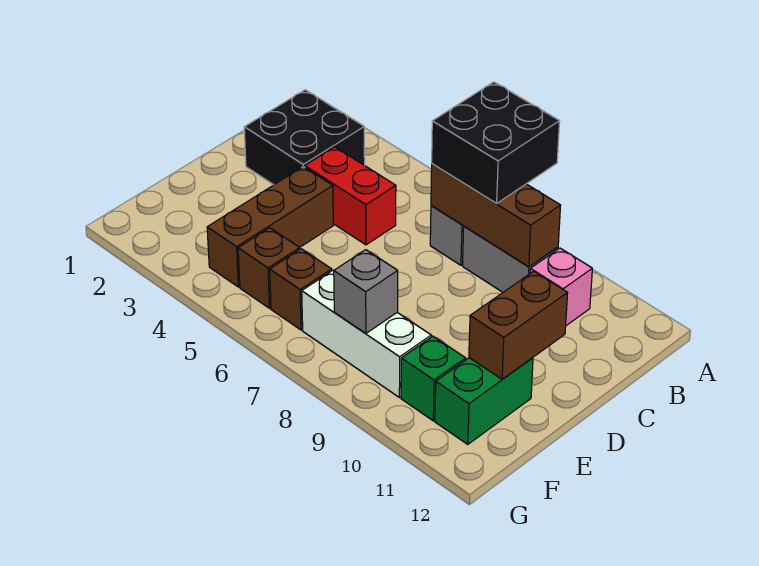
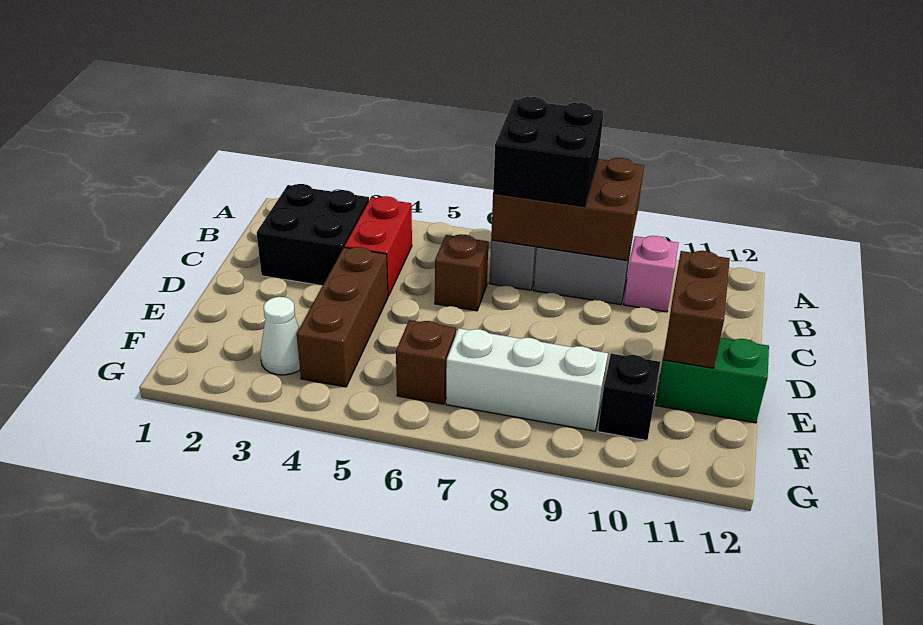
brown brick B7:B9 level 2 -> brown brick A7:B9 level 2
red brick C4:C5 level 1 -> red brick B4:C4 level 1
green brick E11:F11 level 1 -> green brick E11:E12 level 1
none -> white cone F3 level 1
brown brick F5 level 1 -> brown brick C6 level 1
grey brick F8 level 2 -> none
green brick F10 level 1 -> black brick F10 level 1

